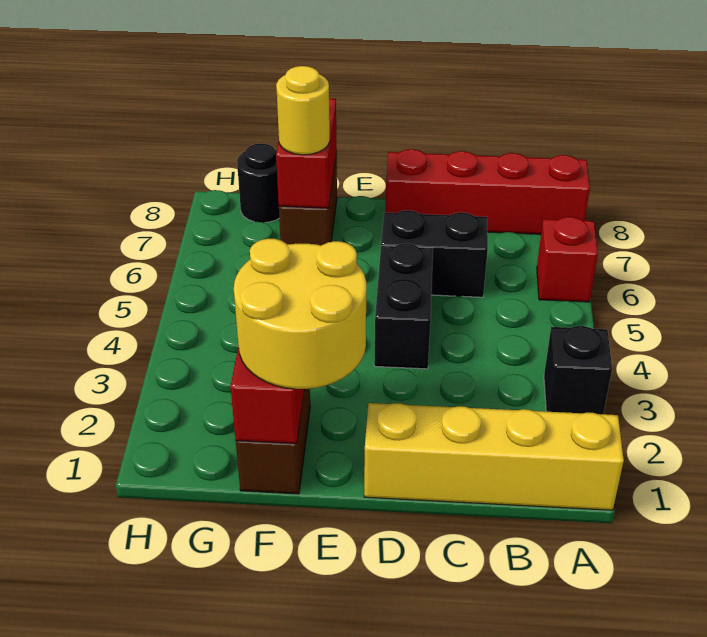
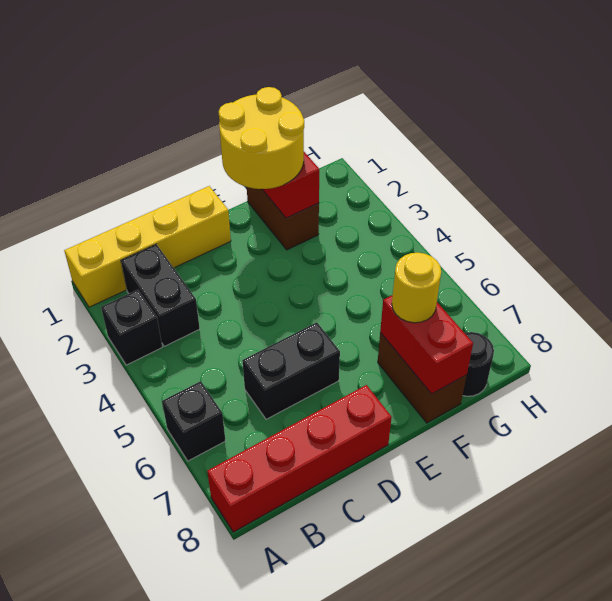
red brick A6 level 1 -> black brick A6 level 1
black brick D4:D5 level 1 -> black brick B2:B3 level 1

